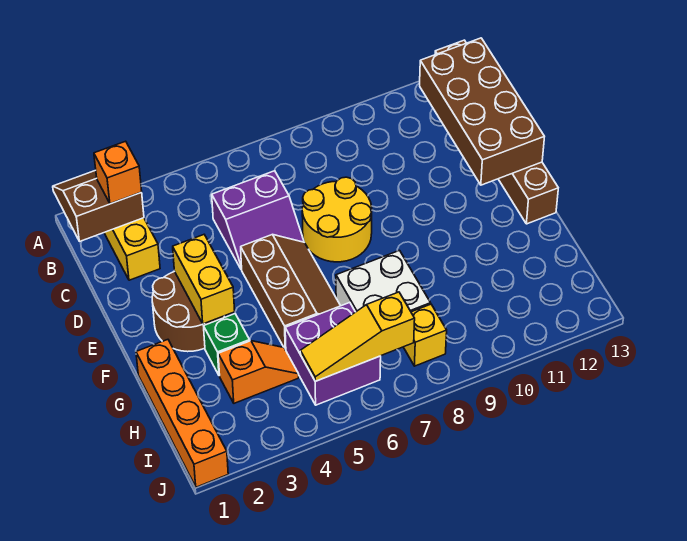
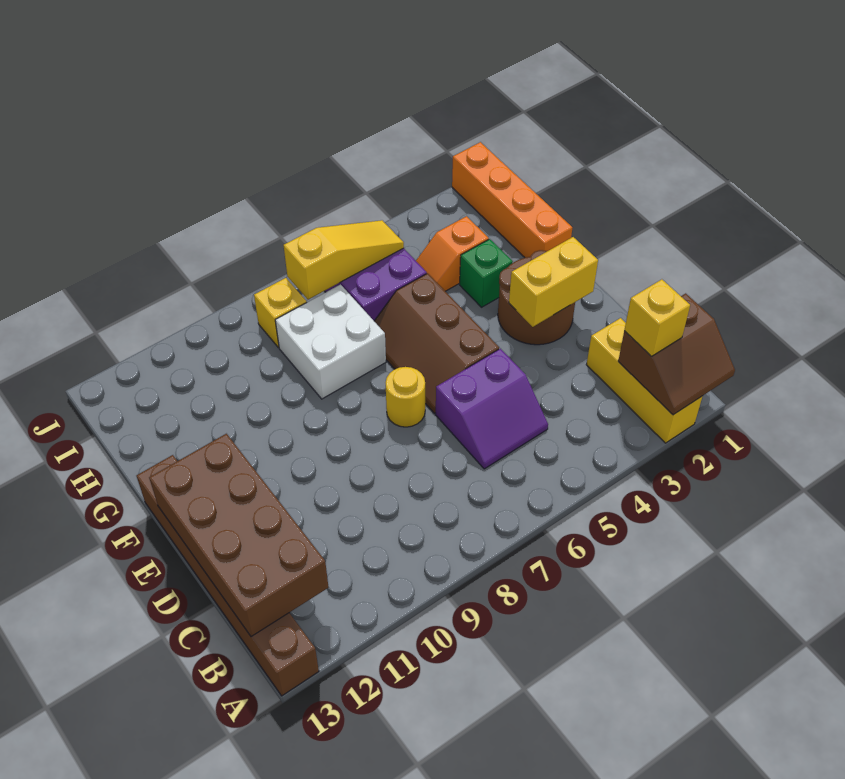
orange brick B2 level 3 -> yellow brick B2 level 3
purple slope C5:D6 level 1 top C -> purple slope C5:D6 level 1 top D
yellow round brick D7:E8 level 1 -> yellow round brick E7 level 1
yellow brick E3:F3 level 2 -> yellow brick E2:E3 level 2

